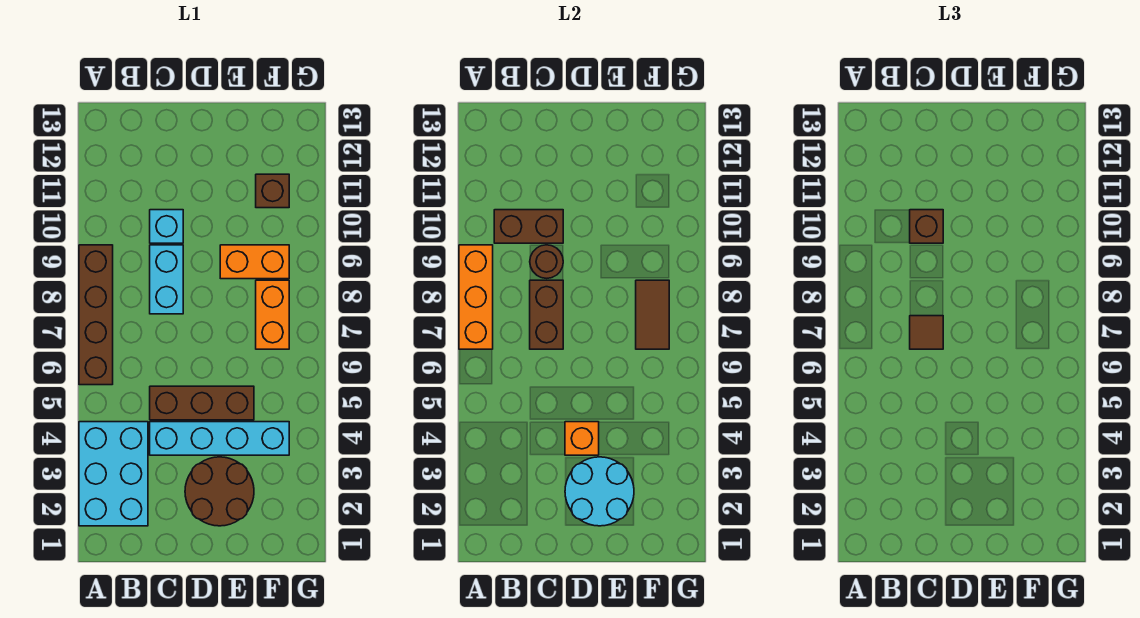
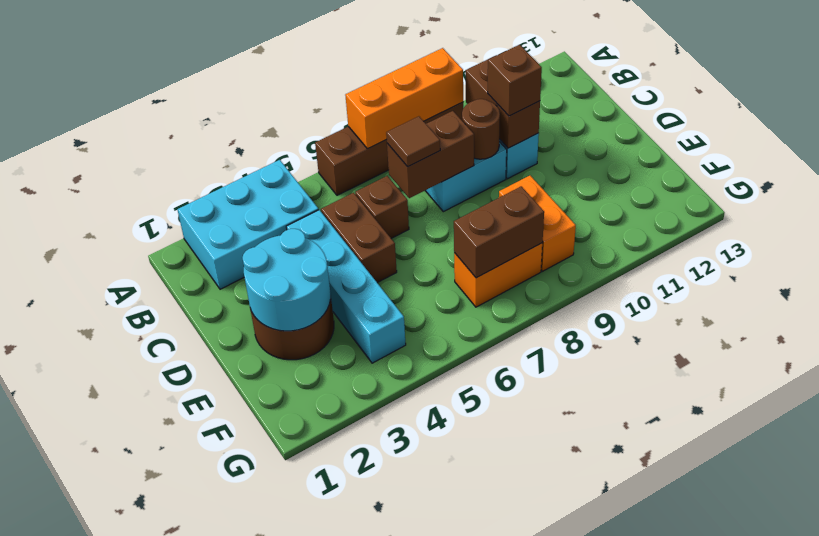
brown brick C5:E5 level 1 -> brown brick C5:D5 level 1
orange brick D4 level 2 -> none
brown tile F7:F8 level 2 -> brown brick F7:F8 level 2
brown brick F11 level 1 -> brown brick C6 level 1

